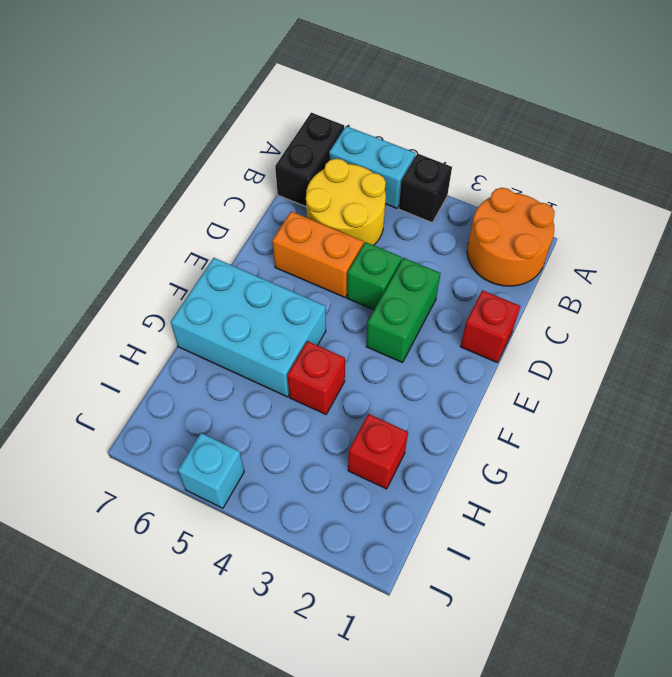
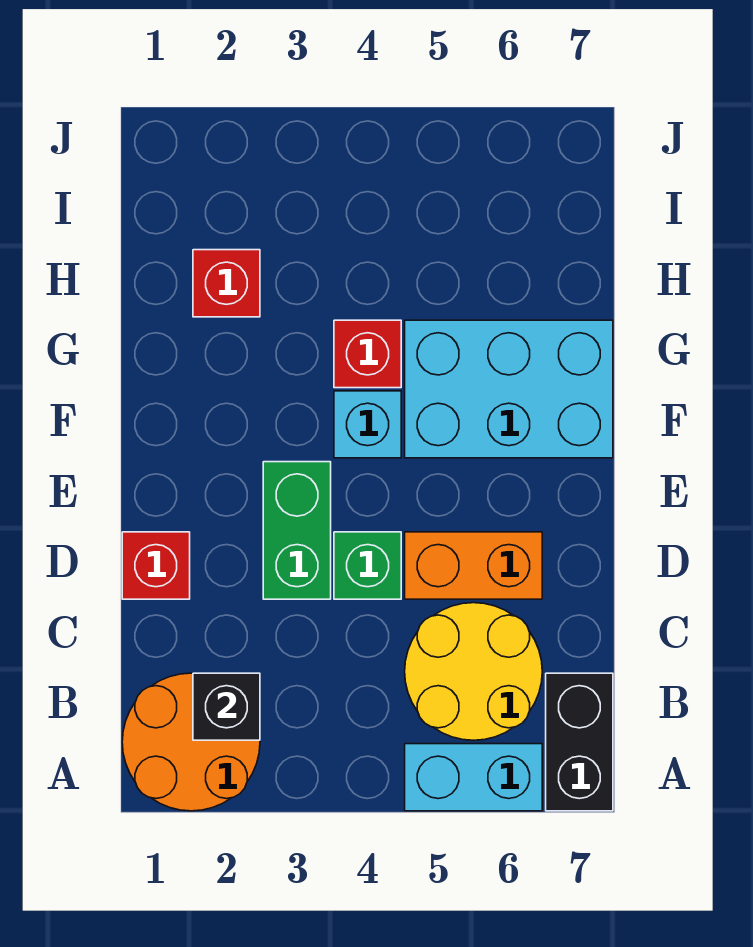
black brick A4 level 1 -> black brick B2 level 2
cyan brick J5 level 1 -> cyan brick F4 level 1

